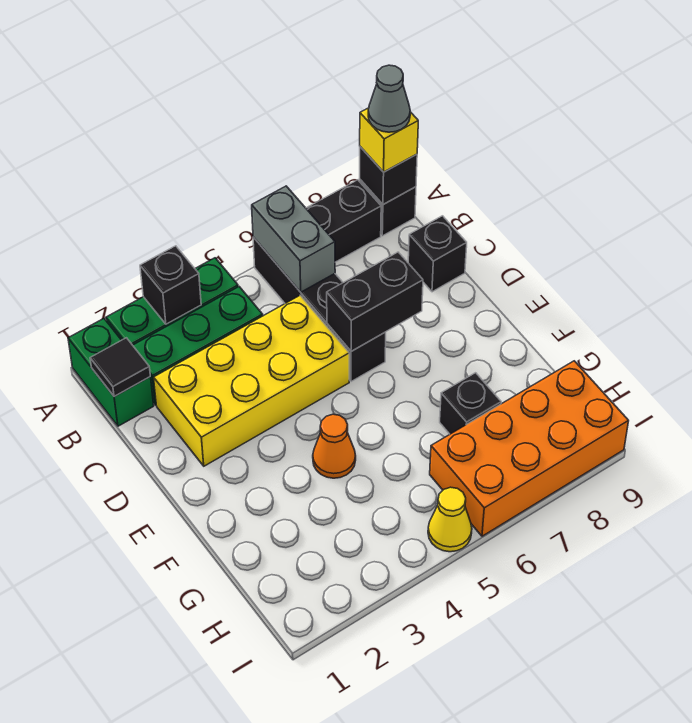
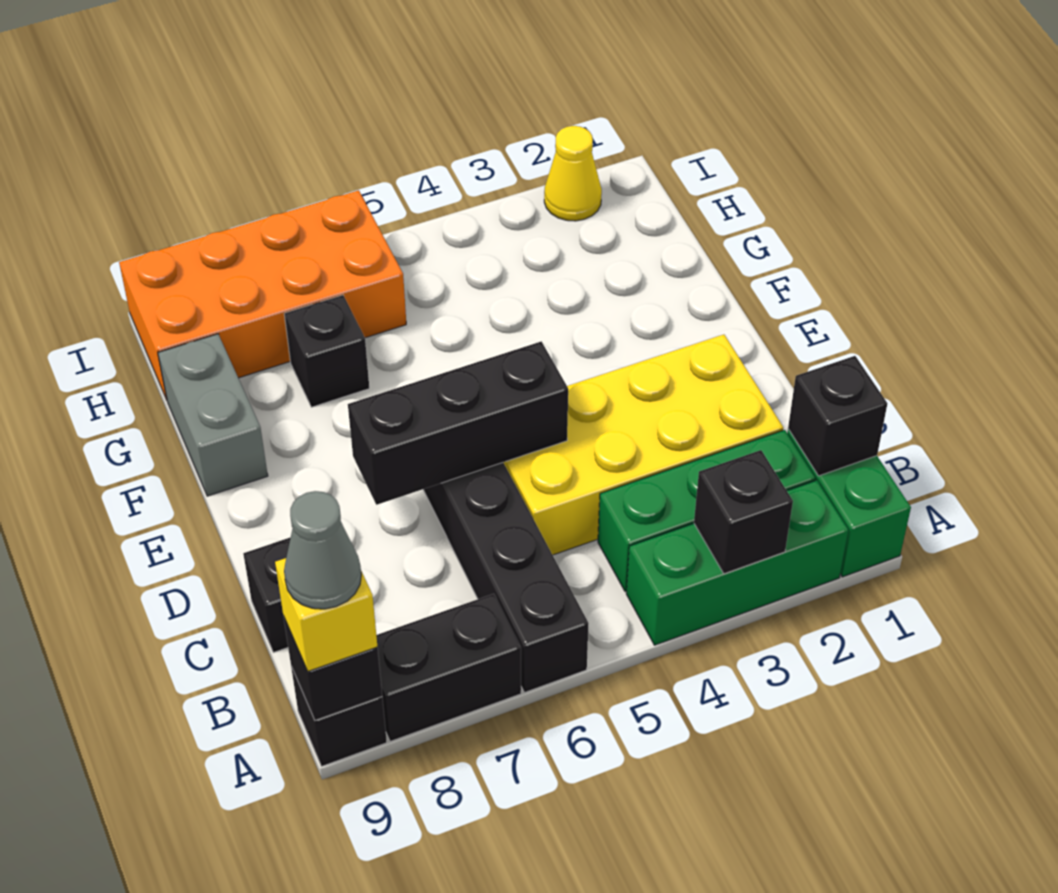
grey brick A6:B6 level 2 -> grey brick F9:G9 level 1
black tile B1 level 2 -> black brick B1 level 2
black brick D6:D7 level 2 -> black brick D5:D7 level 2
orange cone F4 level 1 -> none
yellow cone I5 level 1 -> yellow cone I2 level 1

